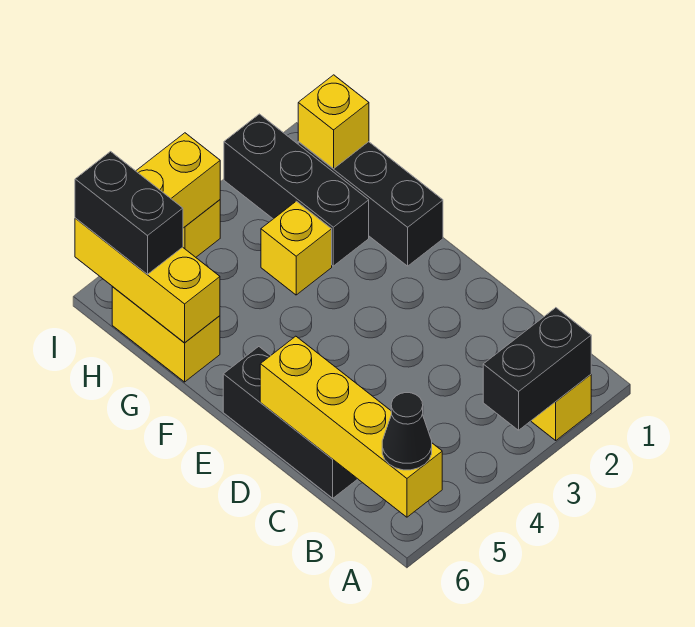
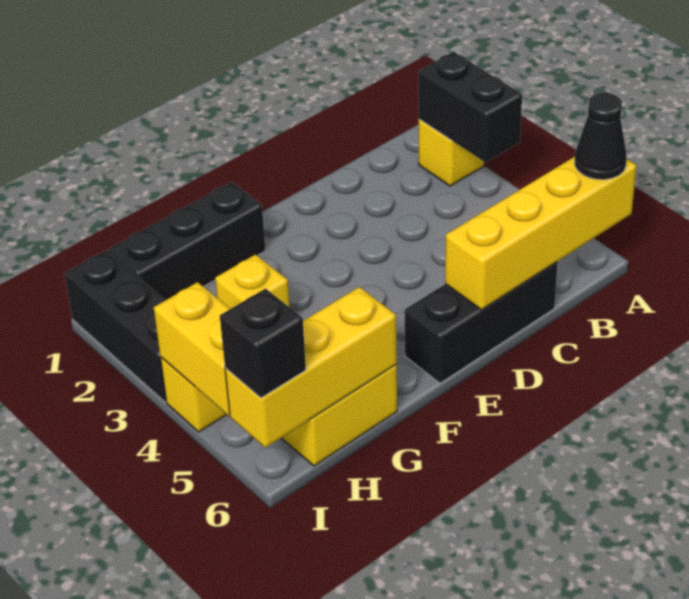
black brick G2:I2 level 1 -> black brick I1:I3 level 1
yellow brick H1 level 2 -> none
black brick H6:I6 level 3 -> black brick I6 level 3

